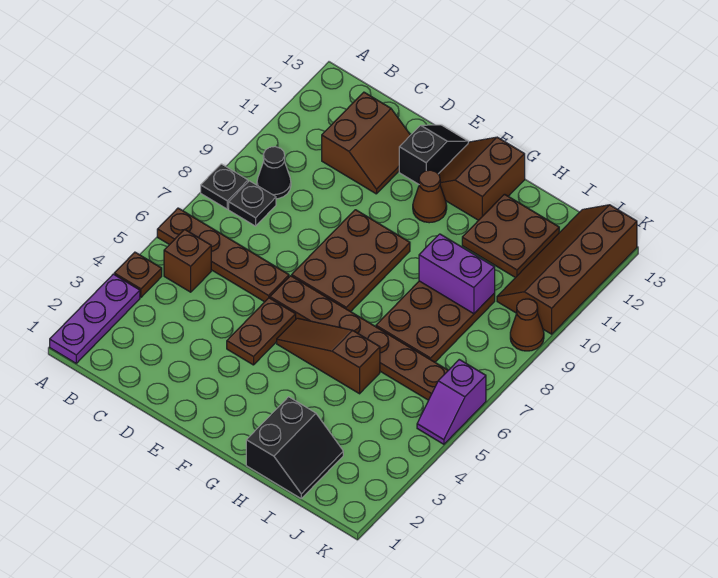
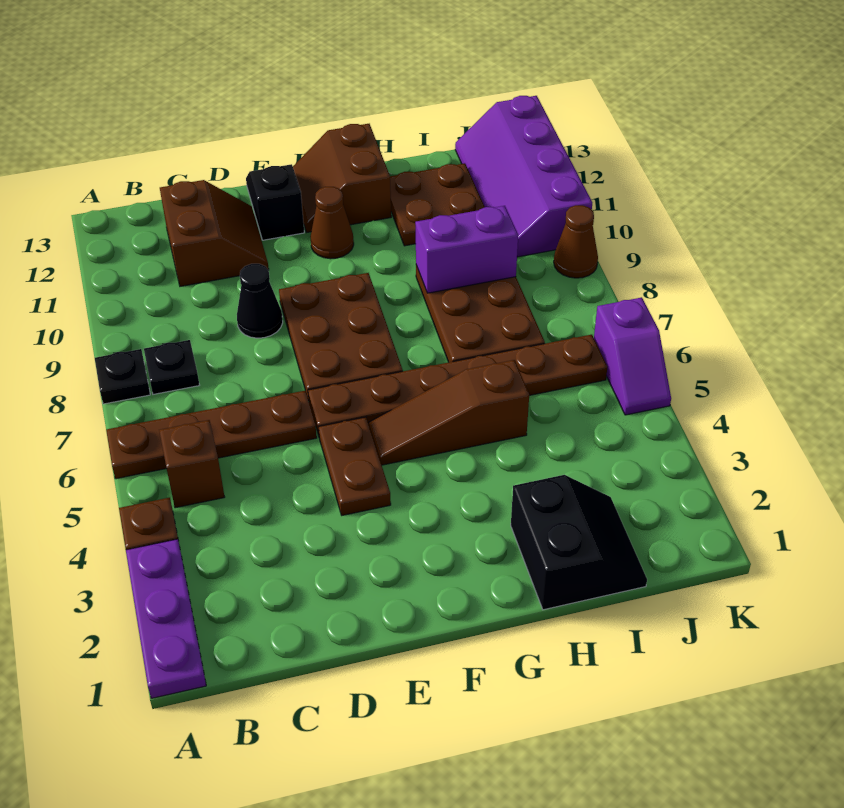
black cone B9 level 1 -> black cone D9 level 1
brown slope J10:K13 level 1 top K -> purple slope J10:K13 level 1 top K

